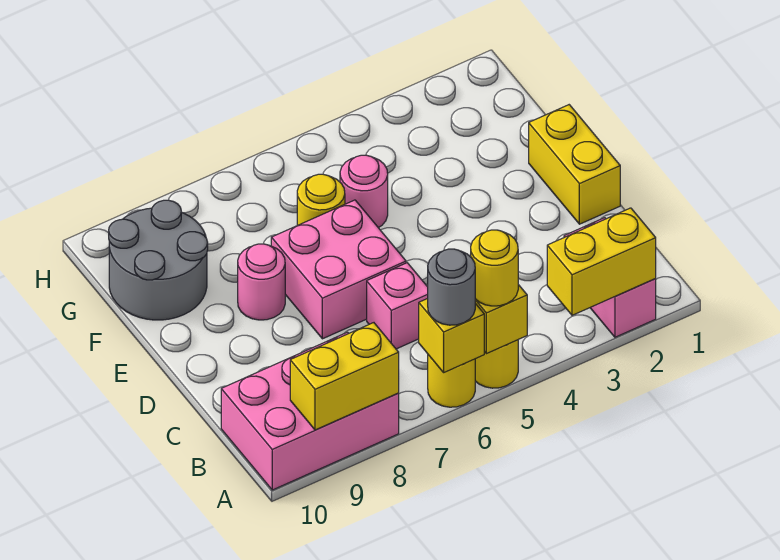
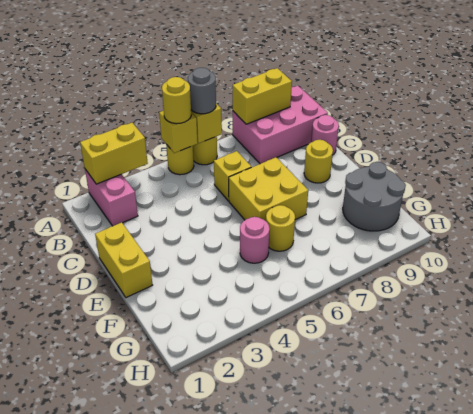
pink brick C6 level 1 -> yellow brick C6 level 1
pink brick D6:E7 level 1 -> yellow brick D6:E7 level 1
none -> yellow round brick D9 level 1
pink round brick E8 level 1 -> pink round brick C10 level 1

